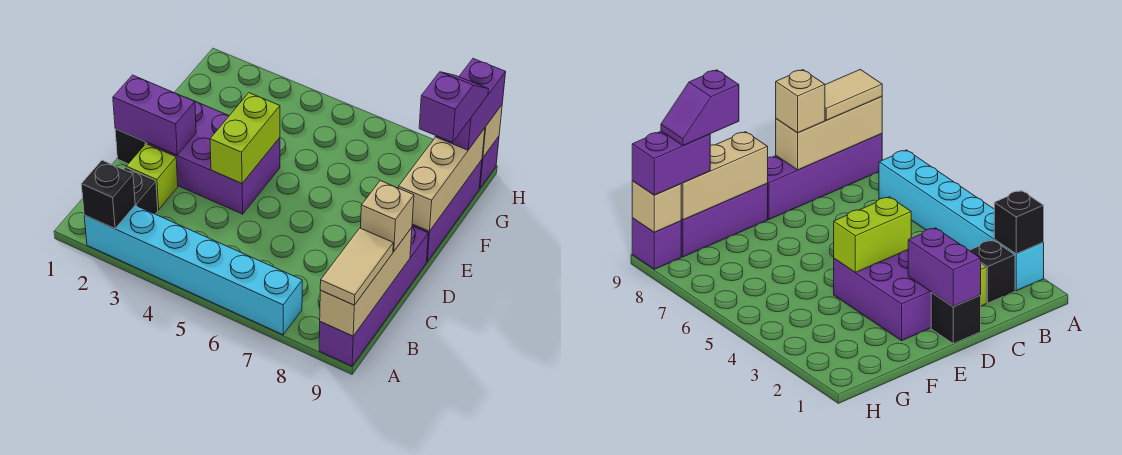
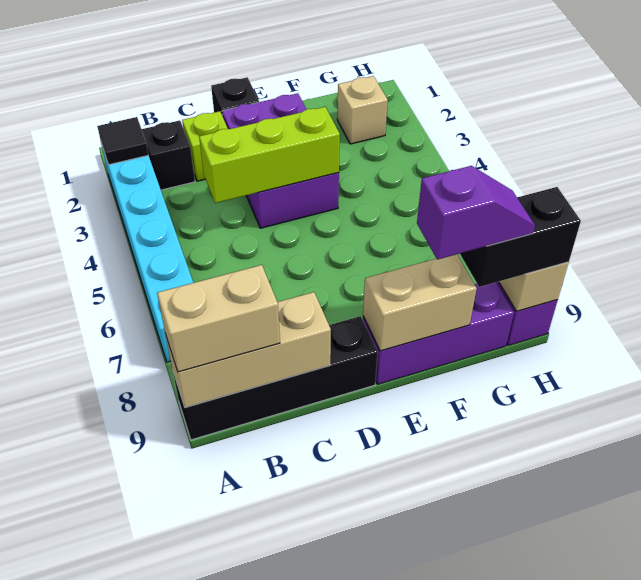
black brick A2 level 2 -> black tile A2 level 2
purple brick A9:D9 level 1 -> black brick A9:D9 level 1
tan tile A9:B9 level 3 -> tan brick A9:B9 level 3
tan brick C9 level 3 -> tan brick G2 level 1
purple brick D1:D2 level 2 -> none
lime brick D4:E4 level 2 -> lime brick C4:E4 level 2
tan brick E9:G9 level 2 -> tan brick E9:F9 level 2
purple brick G9:H9 level 3 -> black brick G9:H9 level 3

